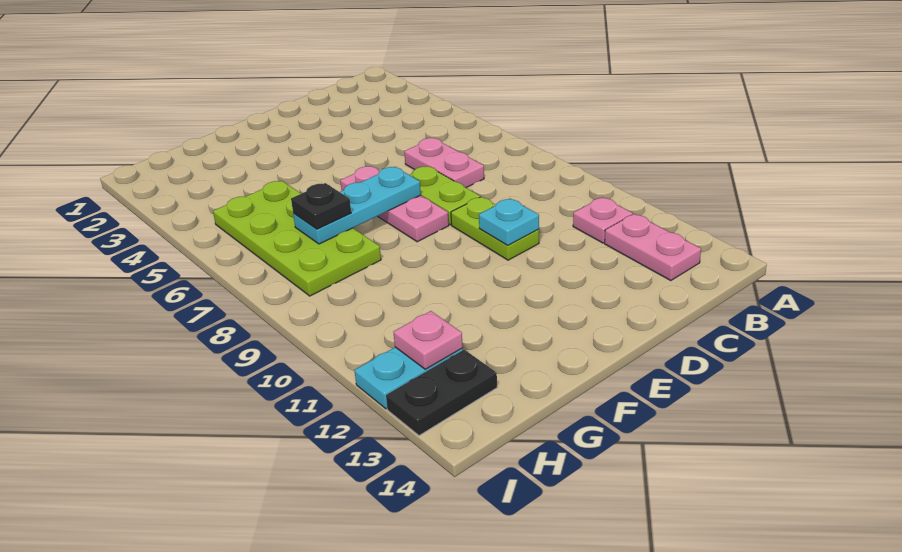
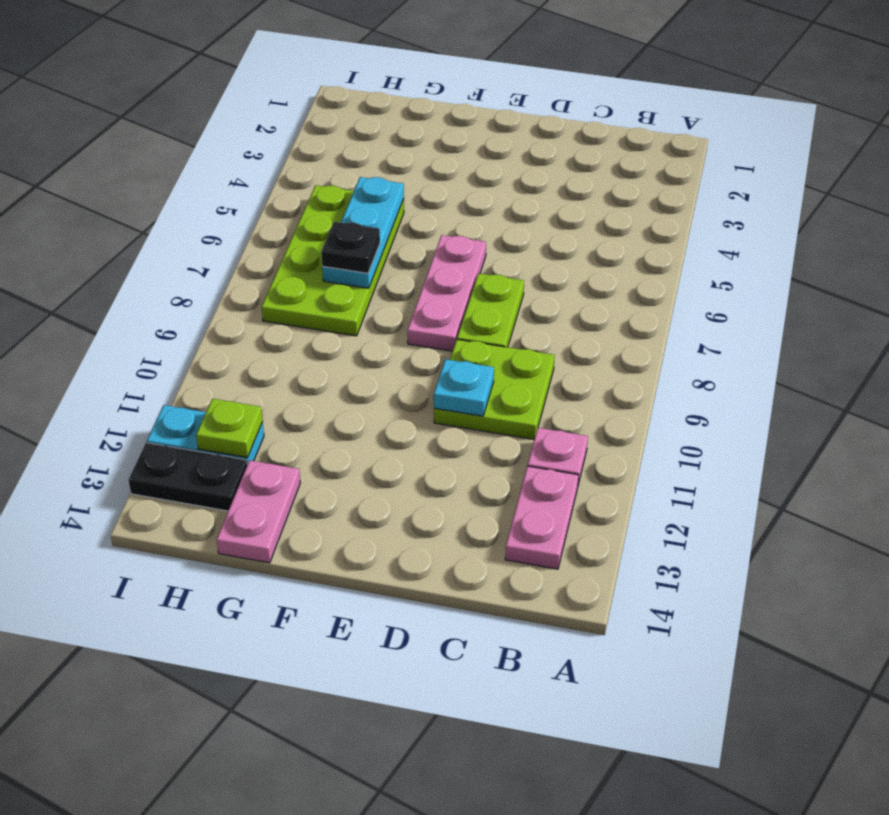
pink plate C6:C7 level 1 -> pink plate G13:G14 level 1
lime plate D9:D10 level 1 -> lime plate C9:D10 level 1
cyan plate E7:G7 level 2 -> cyan plate G5:G7 level 2
pink plate H12 level 2 -> lime plate H12 level 2

